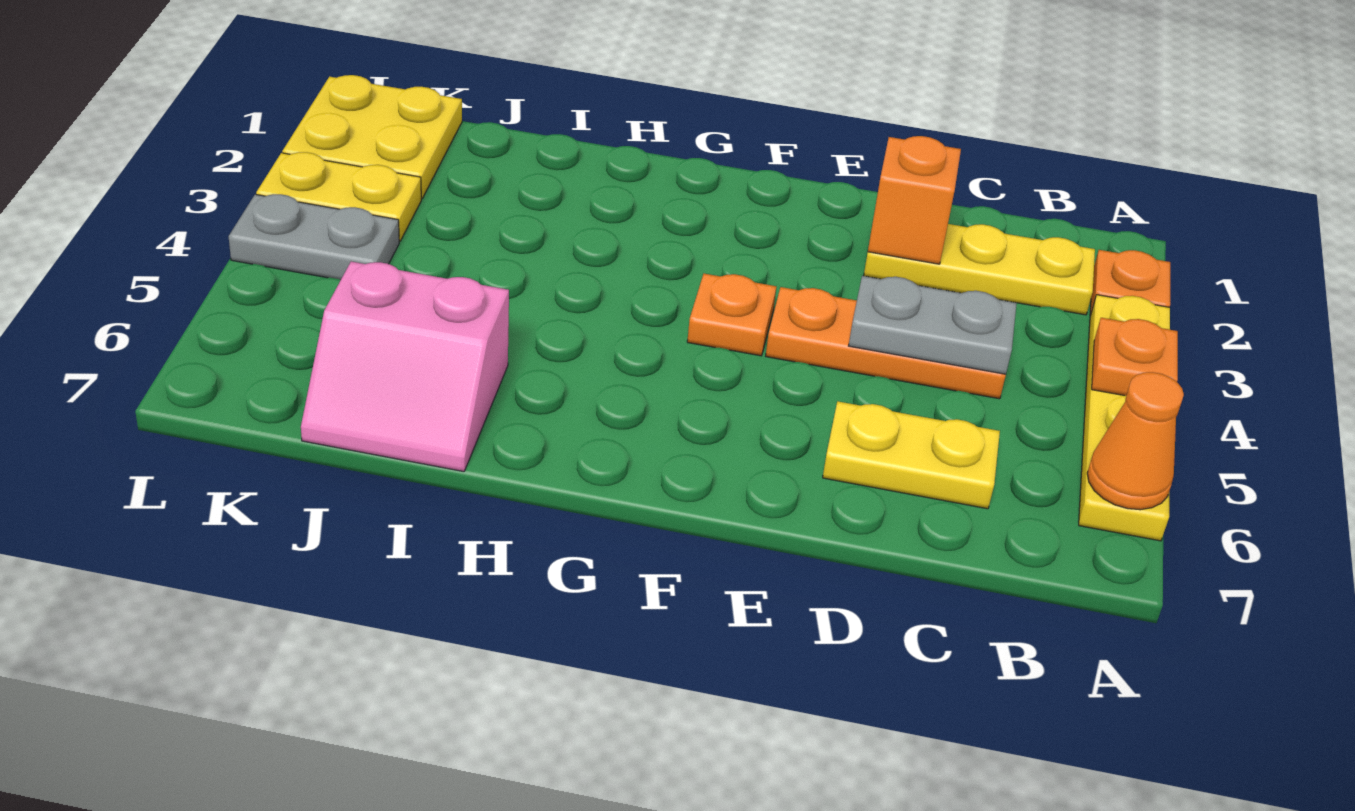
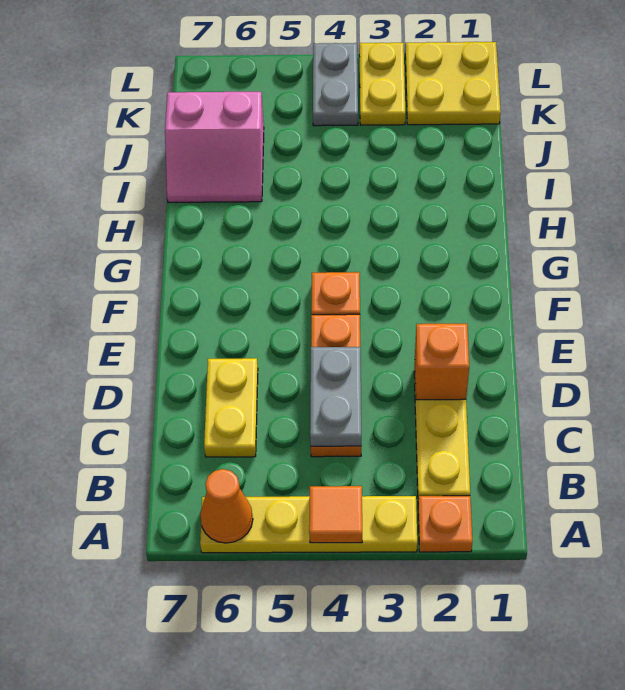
orange plate A4 level 2 -> orange tile A4 level 2
pink slope I6:J7 level 1 top 6 -> pink slope I6:J7 level 1 top J

